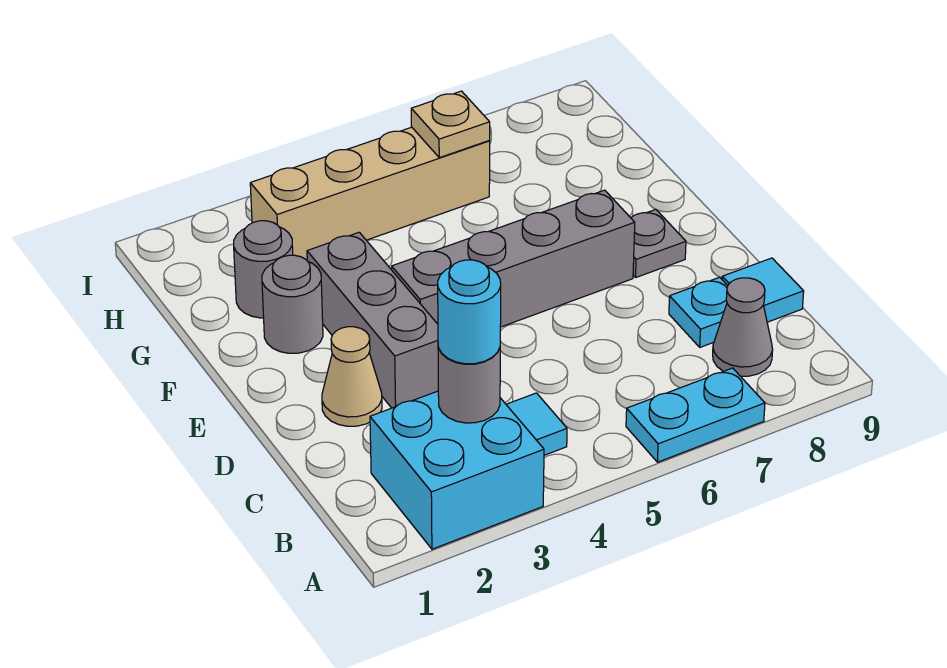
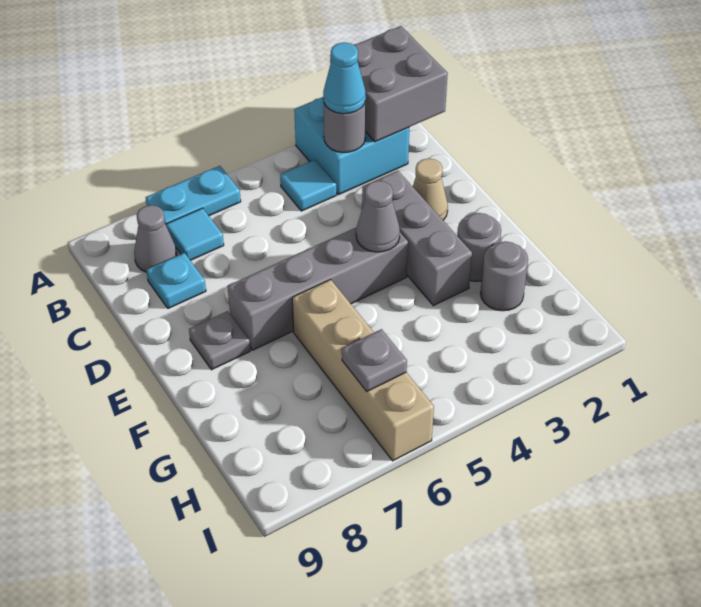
none -> grey brick A1:B2 level 2
cyan round brick B3 level 3 -> cyan cone B3 level 3
cyan tile C9 level 1 -> cyan tile B7 level 1
none -> grey cone E4 level 2
tan brick H3:H6 level 1 -> tan brick F6:I6 level 1
tan plate H6 level 2 -> grey plate H6 level 2

